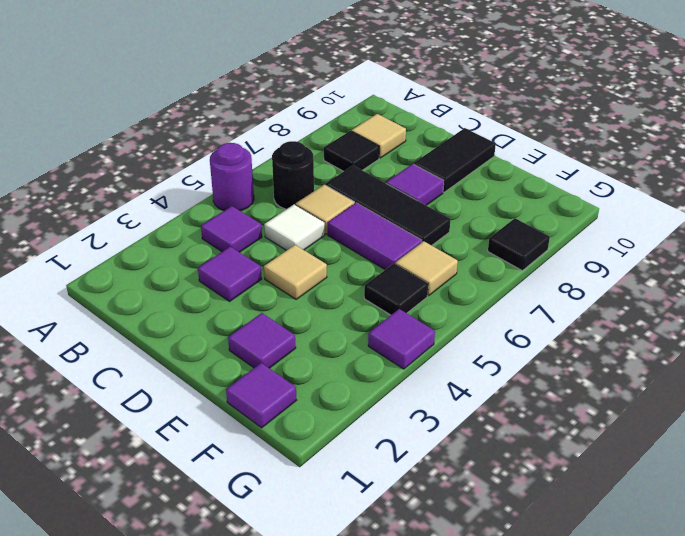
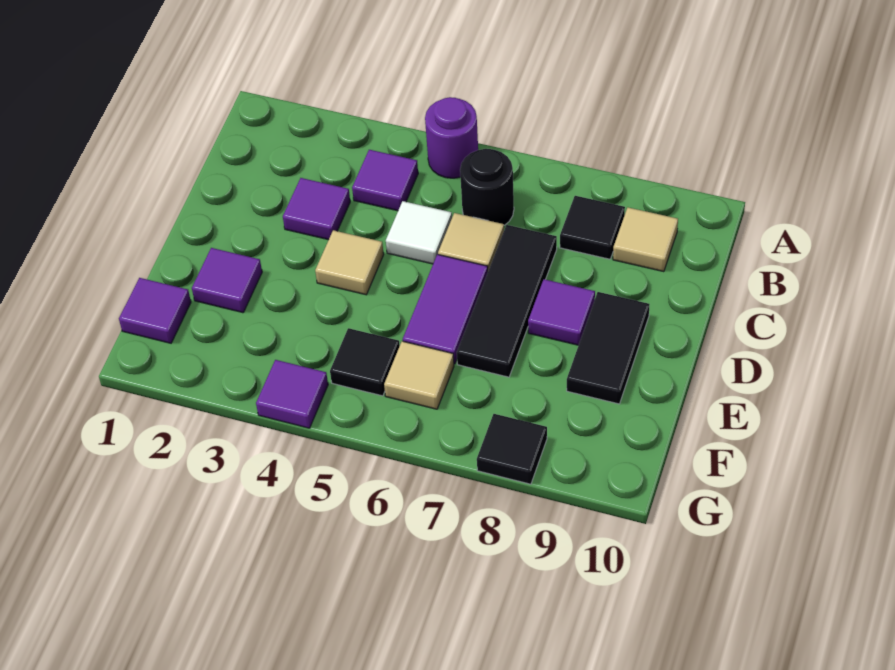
black tile D9:D10 level 1 -> black tile D9:E9 level 1

